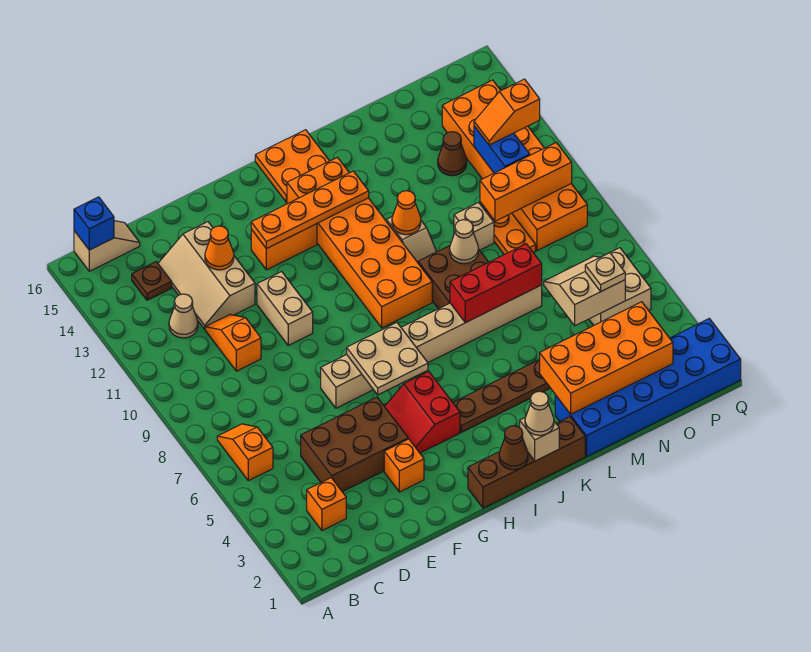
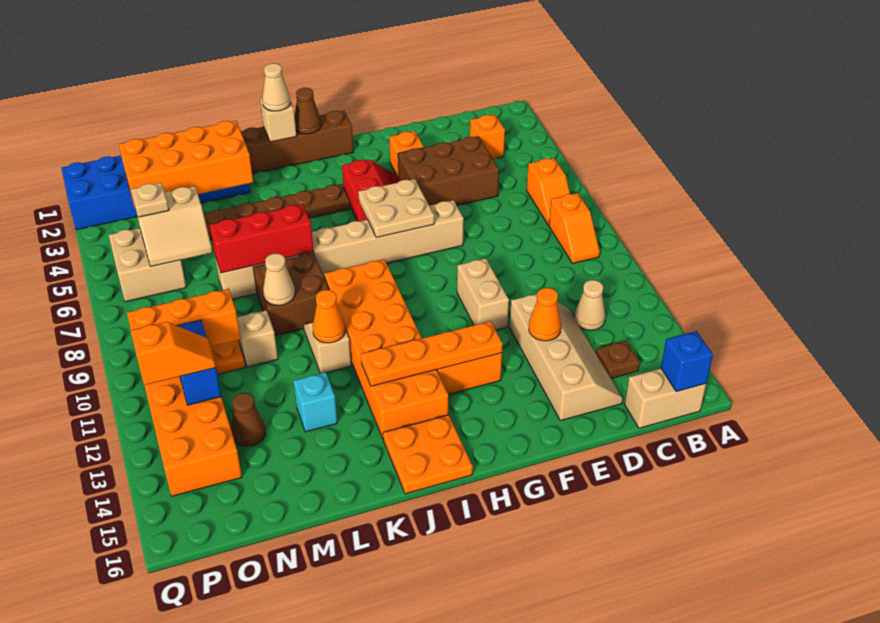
tan slope B16:C16 level 1 top B -> tan brick B16:C16 level 1
orange slope D10:D11 level 1 top 10 -> orange slope B8:B9 level 1 top 8
tan slope D12:E14 level 1 top E -> tan slope D12:E15 level 1 top E
none -> cyan brick L13 level 1

